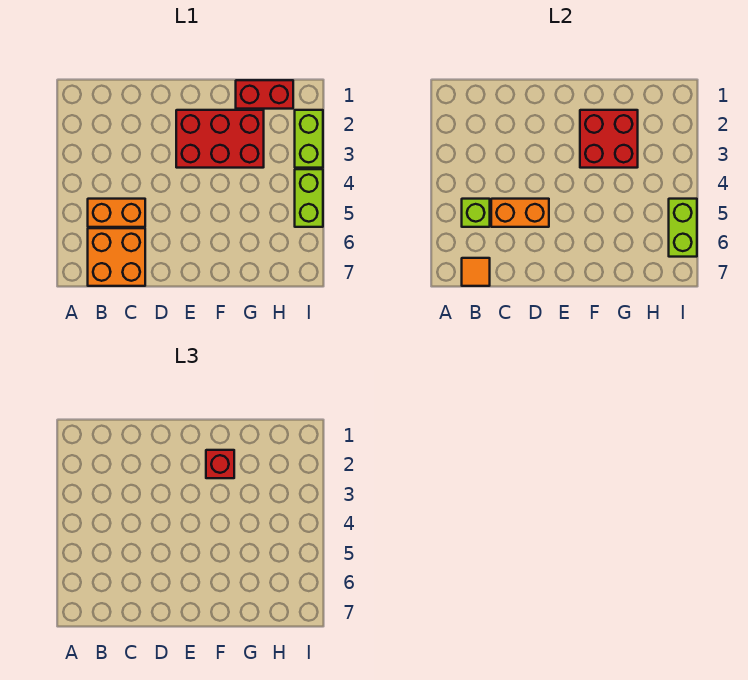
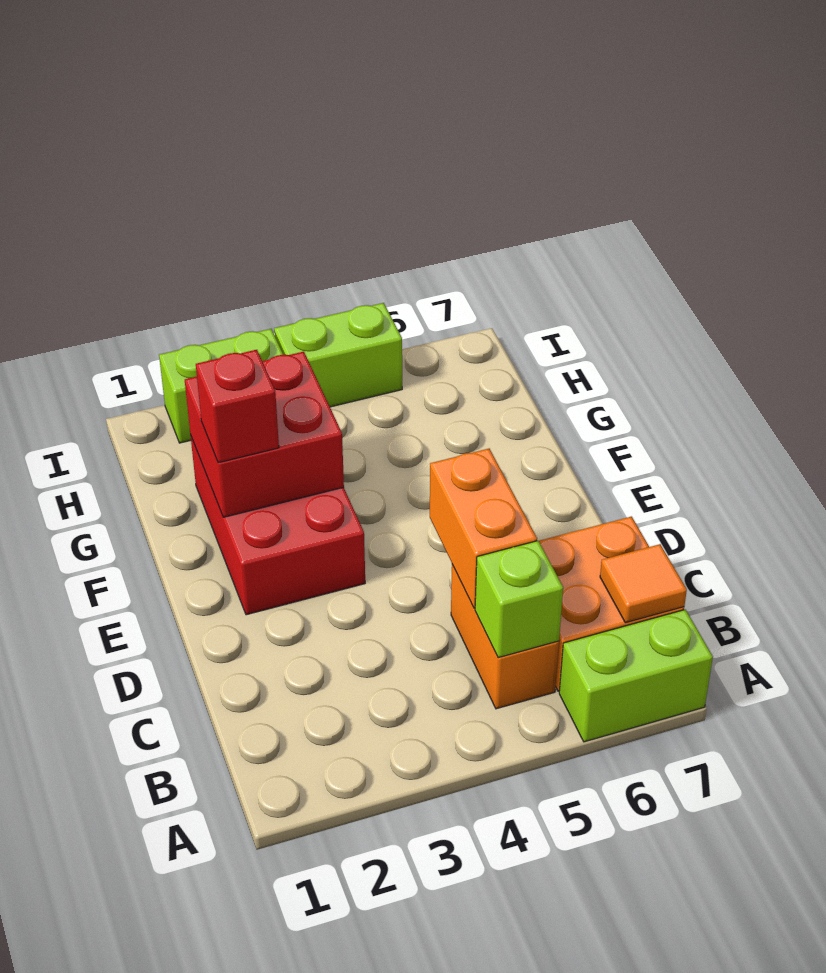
red brick G1:H1 level 1 -> none
lime brick I5:I6 level 2 -> lime brick A6:A7 level 1

